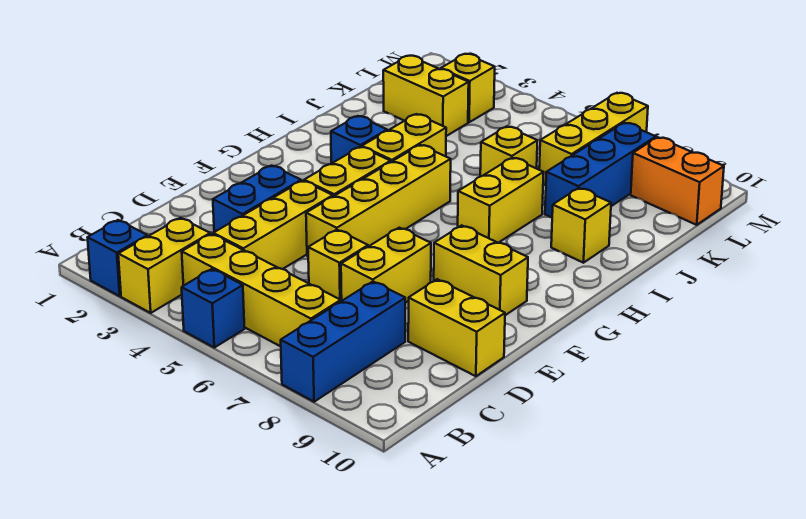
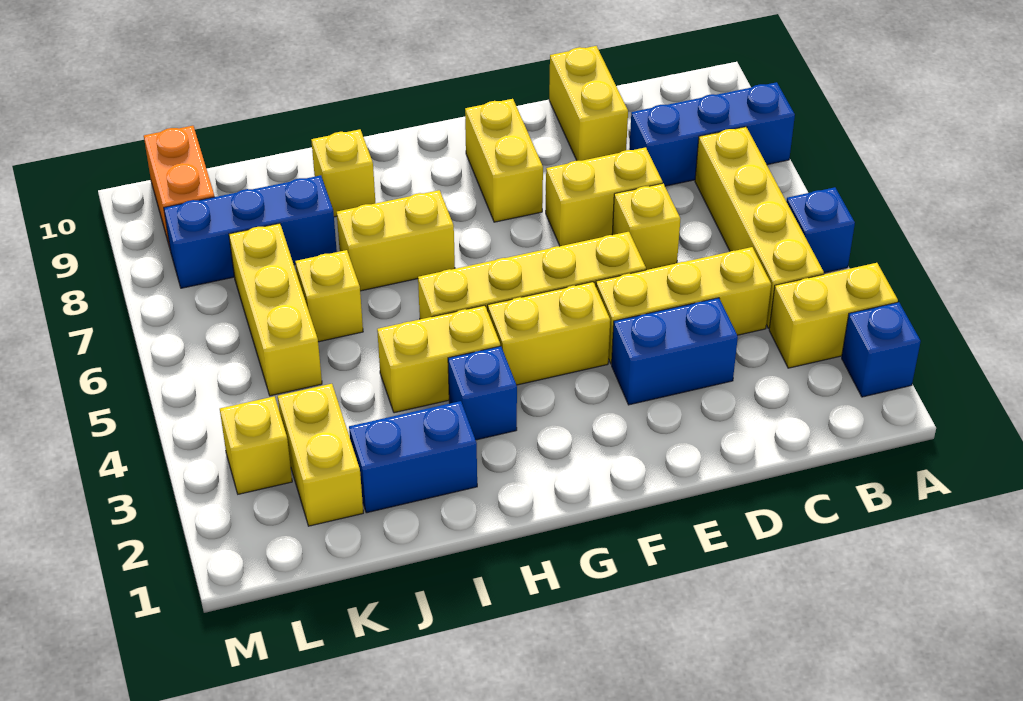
none -> blue brick I2:J2 level 1
yellow brick K7:M7 level 1 -> yellow brick K5:K7 level 1

